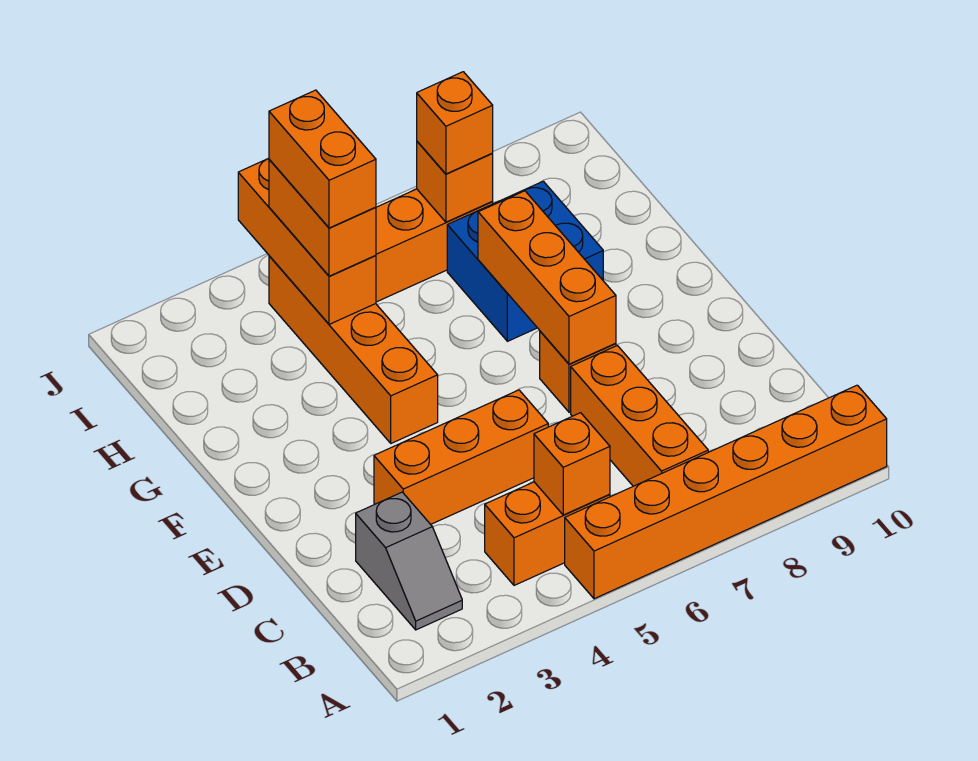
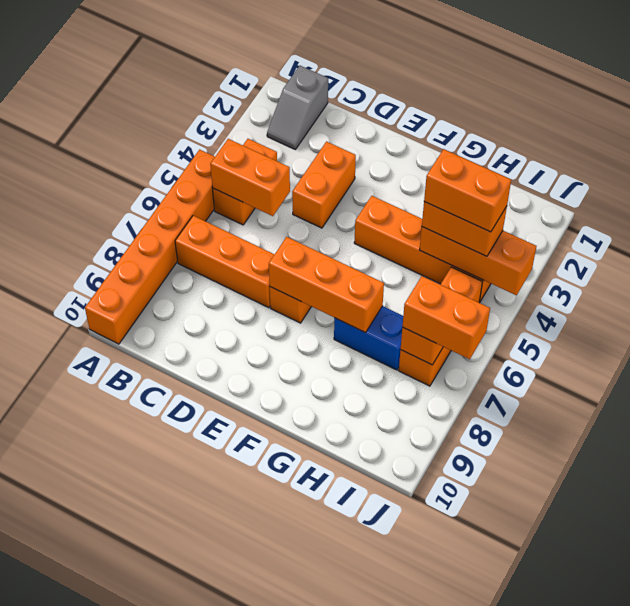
grey slope B2:C2 level 1 top C -> grey slope B1:B2 level 1 top 1
orange brick B5 level 2 -> orange brick B5:C5 level 2
orange brick D3:D5 level 1 -> orange brick D3:D4 level 1
blue brick G7:H8 level 1 -> blue brick G7:H7 level 1
orange brick I7 level 3 -> orange brick I7:J7 level 3

